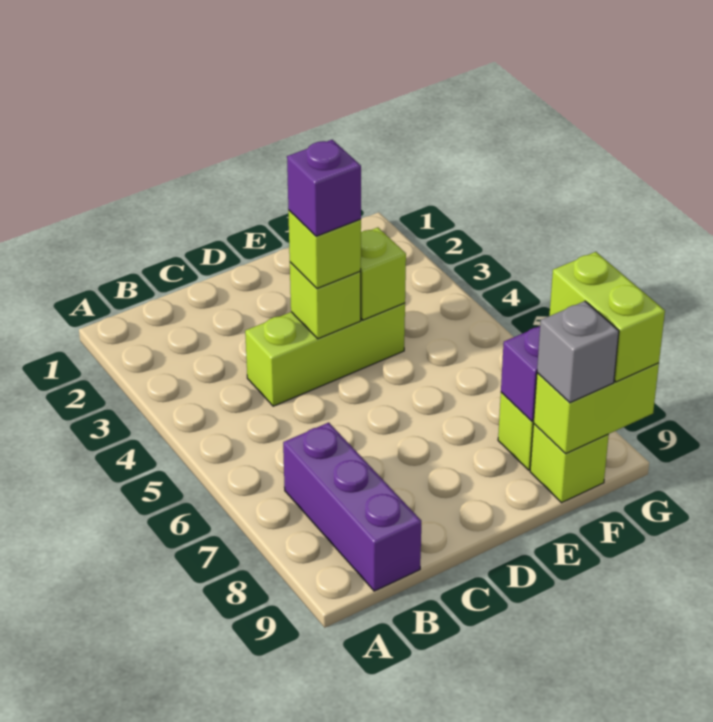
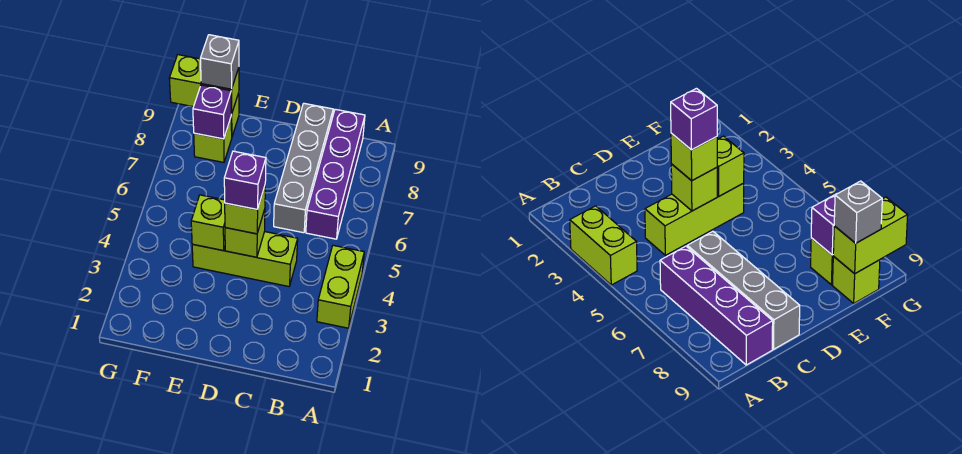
purple brick B7:B9 level 1 -> purple brick B6:B9 level 1
none -> grey brick C6:C9 level 1
lime brick G8:G9 level 3 -> lime brick A3:A4 level 1

